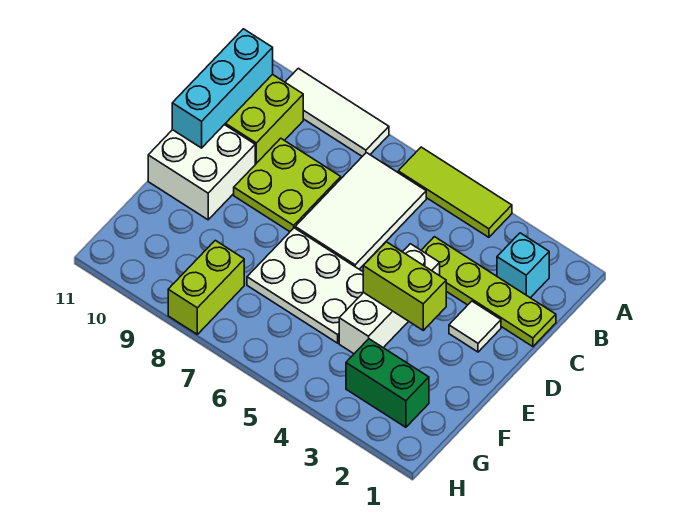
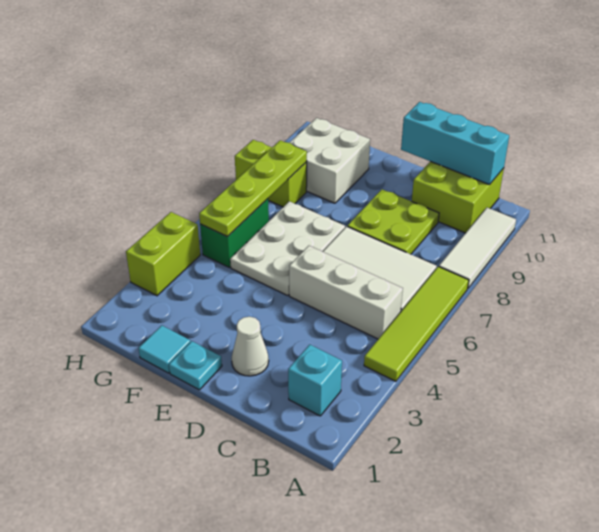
lime tile A4:A6 level 1 -> lime tile A4:A7 level 1
lime plate C1:C4 level 1 -> lime plate G5:G8 level 2
white tile D2 level 1 -> white cone D2 level 1
white brick D4:F4 level 1 -> white brick B5:D5 level 1
white brick D10:E11 level 1 -> white brick F9:G10 level 1
none -> cyan plate E1 level 1
lime brick E3:E4 level 2 -> lime brick H3:H4 level 1
none -> cyan tile F1 level 1
green brick G2:G3 level 1 -> green brick G5:G6 level 1

